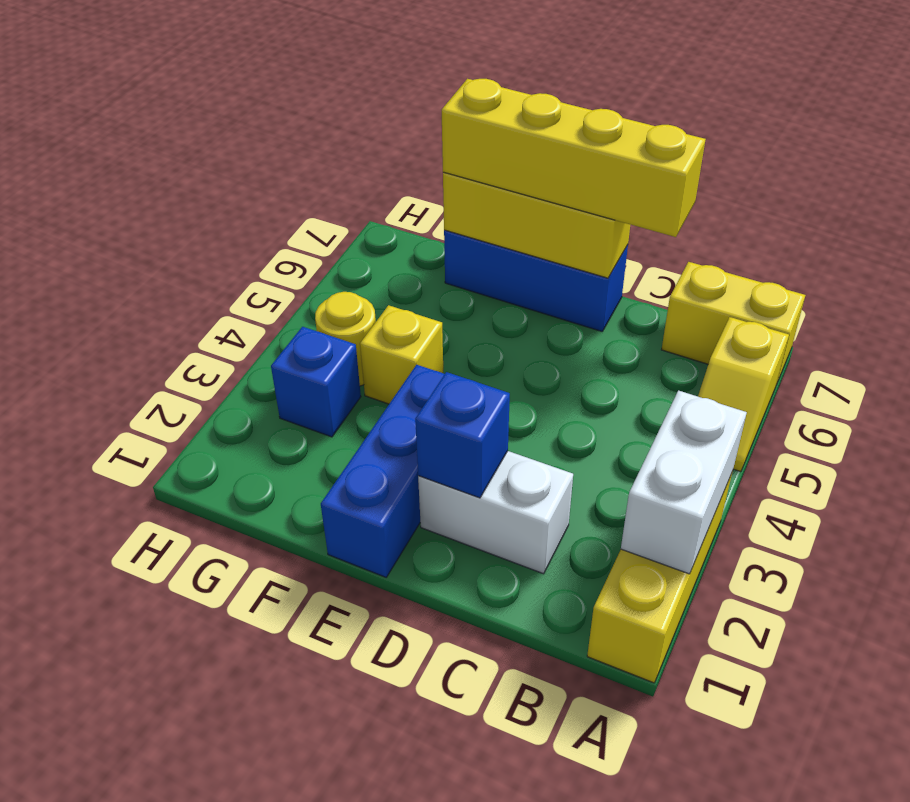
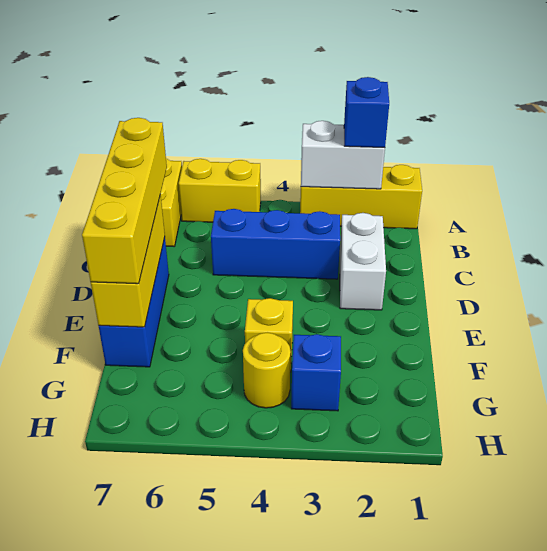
yellow slope A5:A6 level 1 top 6 -> yellow brick A5:A6 level 1
blue brick D2 level 2 -> blue brick A2 level 3
blue brick E1:E3 level 1 -> blue brick C3:C5 level 1

